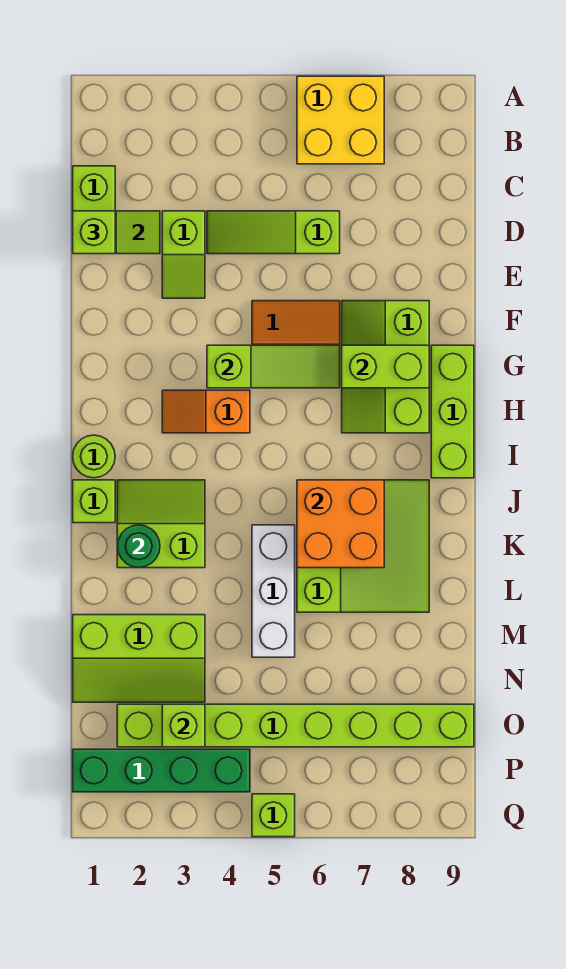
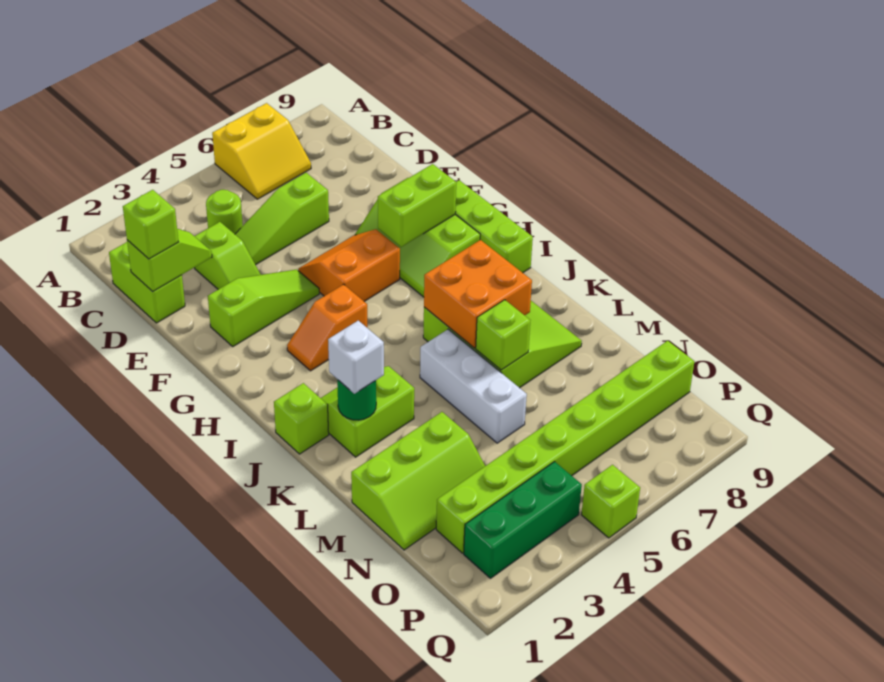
yellow brick A6:B7 level 1 -> yellow slope A6:B7 level 1 top A
lime slope G4:G6 level 2 top 4 -> lime slope F2:F4 level 1 top 2
lime round brick I1 level 1 -> lime round brick C4 level 1
none -> white brick K2 level 3
lime brick O3 level 2 -> lime brick L6 level 2
green brick P1:P4 level 1 -> green brick P2:P4 level 1

